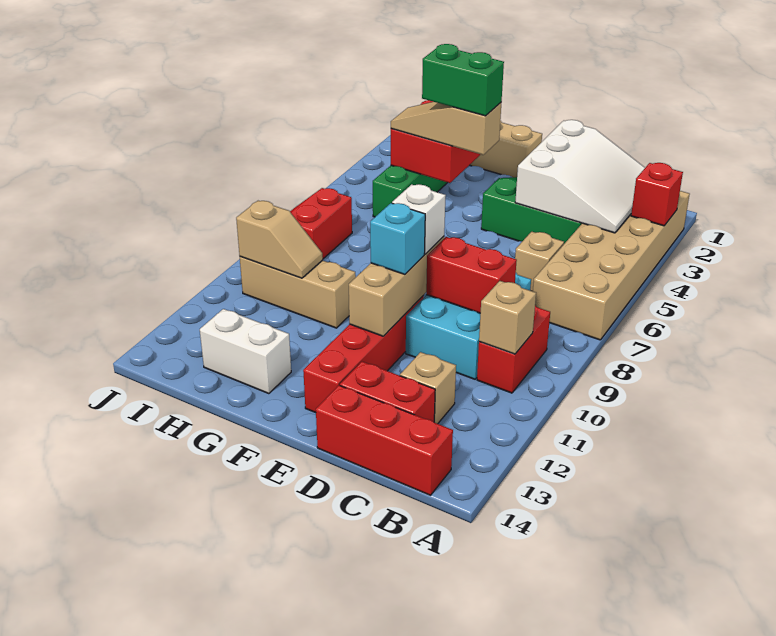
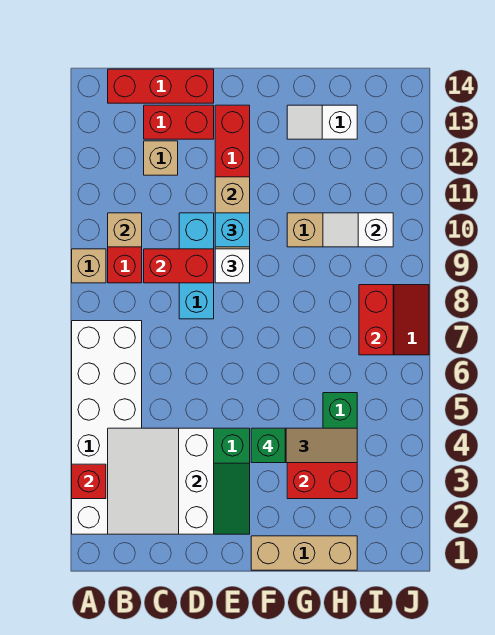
tan brick A2:B7 level 1 -> white brick A2:B7 level 1
tan brick C6 level 1 -> tan brick A9 level 1
cyan brick C8:D10 level 1 -> cyan brick D8:D10 level 1
green brick F4:G4 level 4 -> green brick F4 level 4
white brick G13:H13 level 1 -> white slope G13:H13 level 1 top H
tan slope H10:I10 level 2 top I -> white slope H10:I10 level 2 top I
none -> red brick I7:I8 level 2

